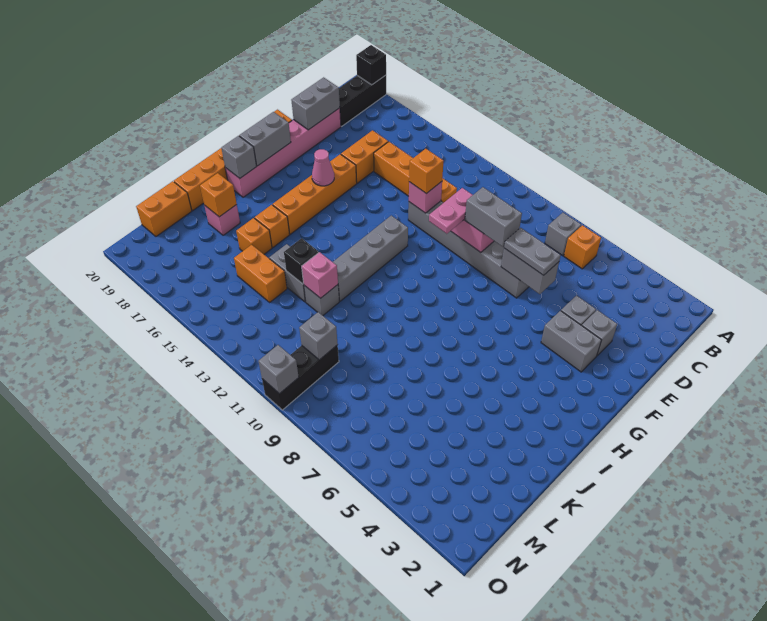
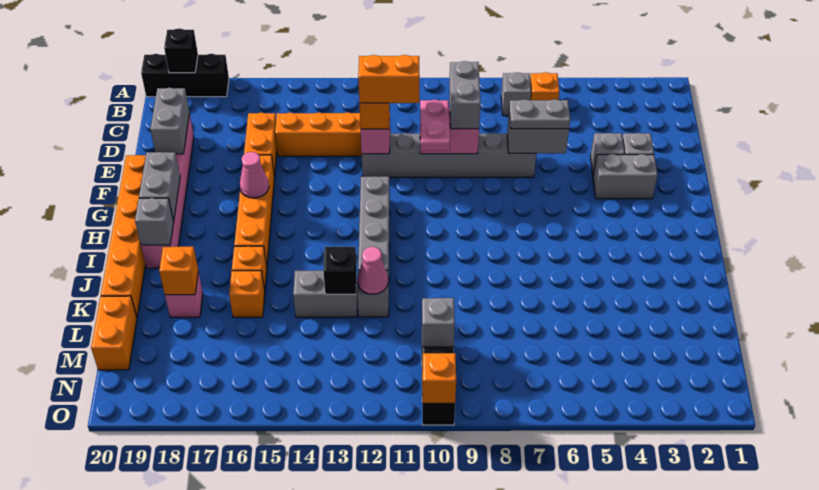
black brick A19:C19 level 1 -> black brick A18:A20 level 1
grey brick E8:E9 level 3 -> grey brick D9:E9 level 3
pink brick K12 level 2 -> pink cone K12 level 2
orange brick L14:L15 level 1 -> orange brick E11:E12 level 4
grey brick O10 level 2 -> orange brick O10 level 2

